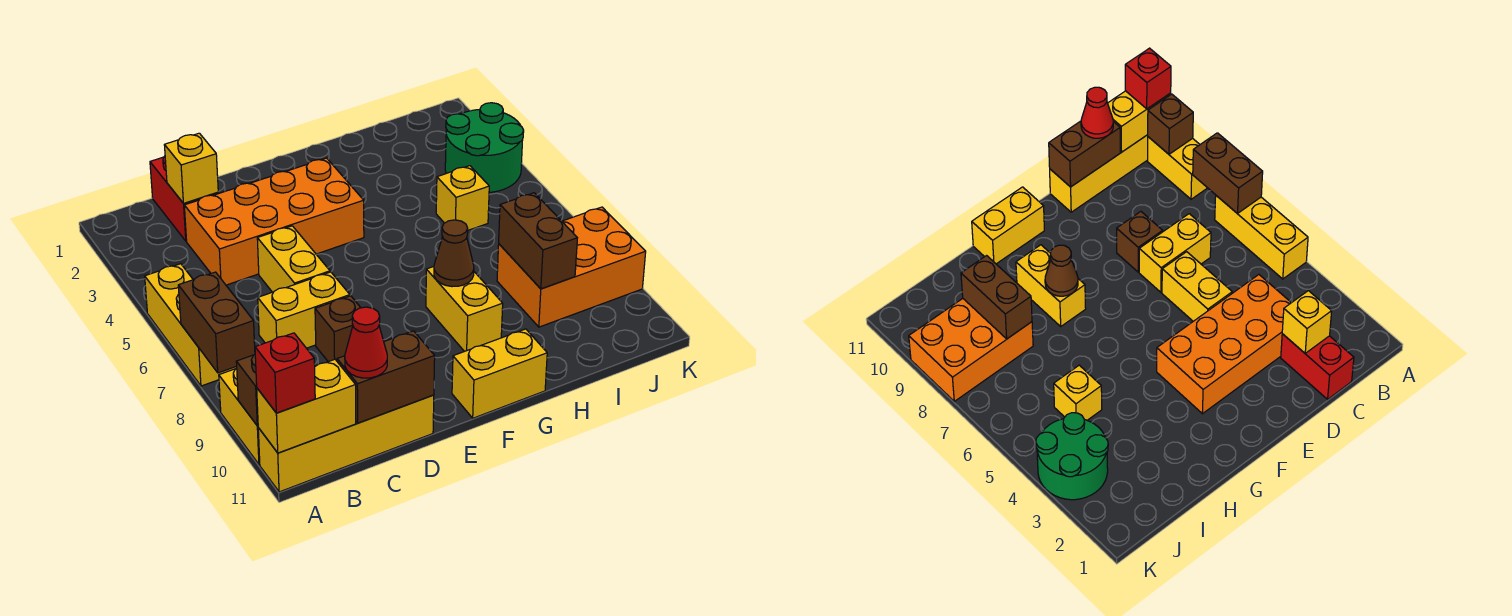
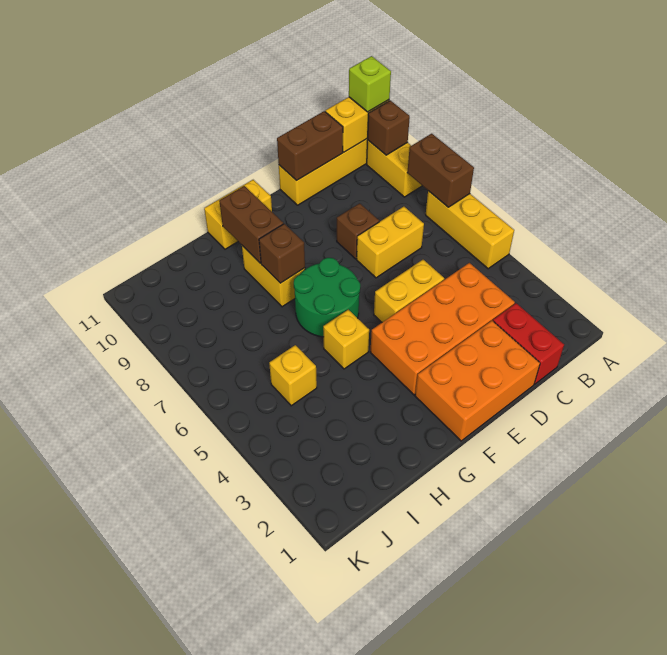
red brick A11 level 3 -> lime brick A11 level 3
yellow brick C2 level 2 -> yellow brick G5 level 1
red cone C11 level 3 -> none
yellow brick D5:D6 level 1 -> yellow brick D5:E5 level 1
brown cone G8 level 2 -> brown brick G8 level 2
orange brick I8:K9 level 1 -> orange brick D1:F2 level 1
brown brick I8:I9 level 2 -> brown brick G9:G10 level 2
green round brick J3:K4 level 1 -> green round brick F6:G7 level 1

